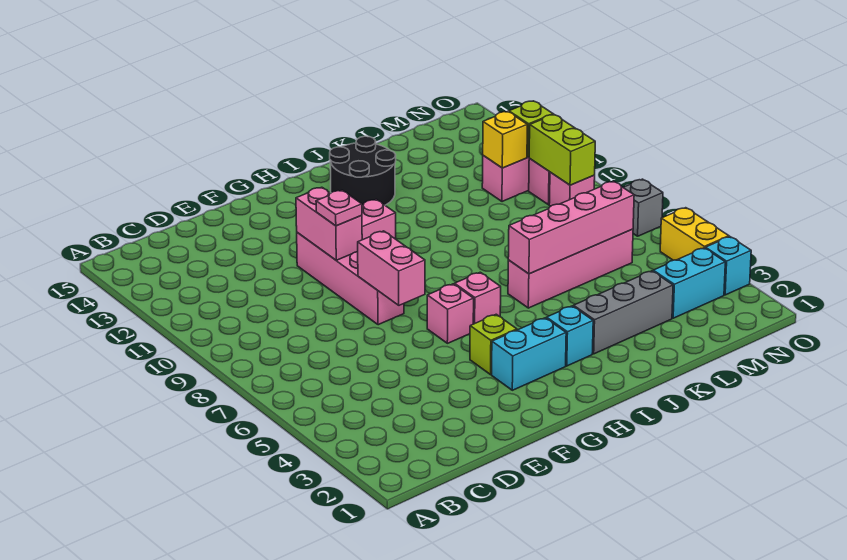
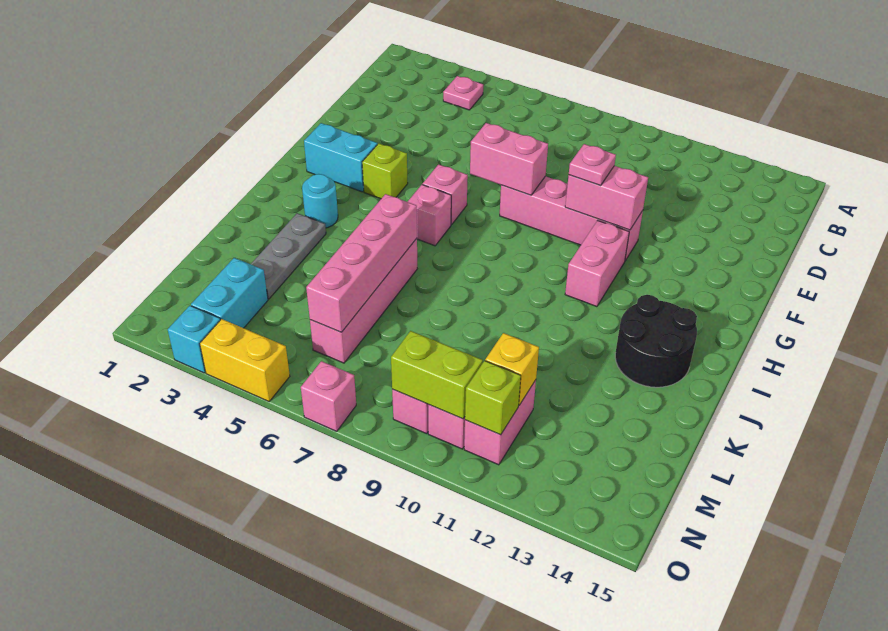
none -> pink plate B4 level 1
cyan brick G3:H3 level 1 -> cyan brick G2:G3 level 1
cyan brick I3 level 1 -> cyan round brick I3 level 1
grey brick J3:L3 level 1 -> grey plate J3:L3 level 1
grey brick O7 level 1 -> pink brick O7 level 1

